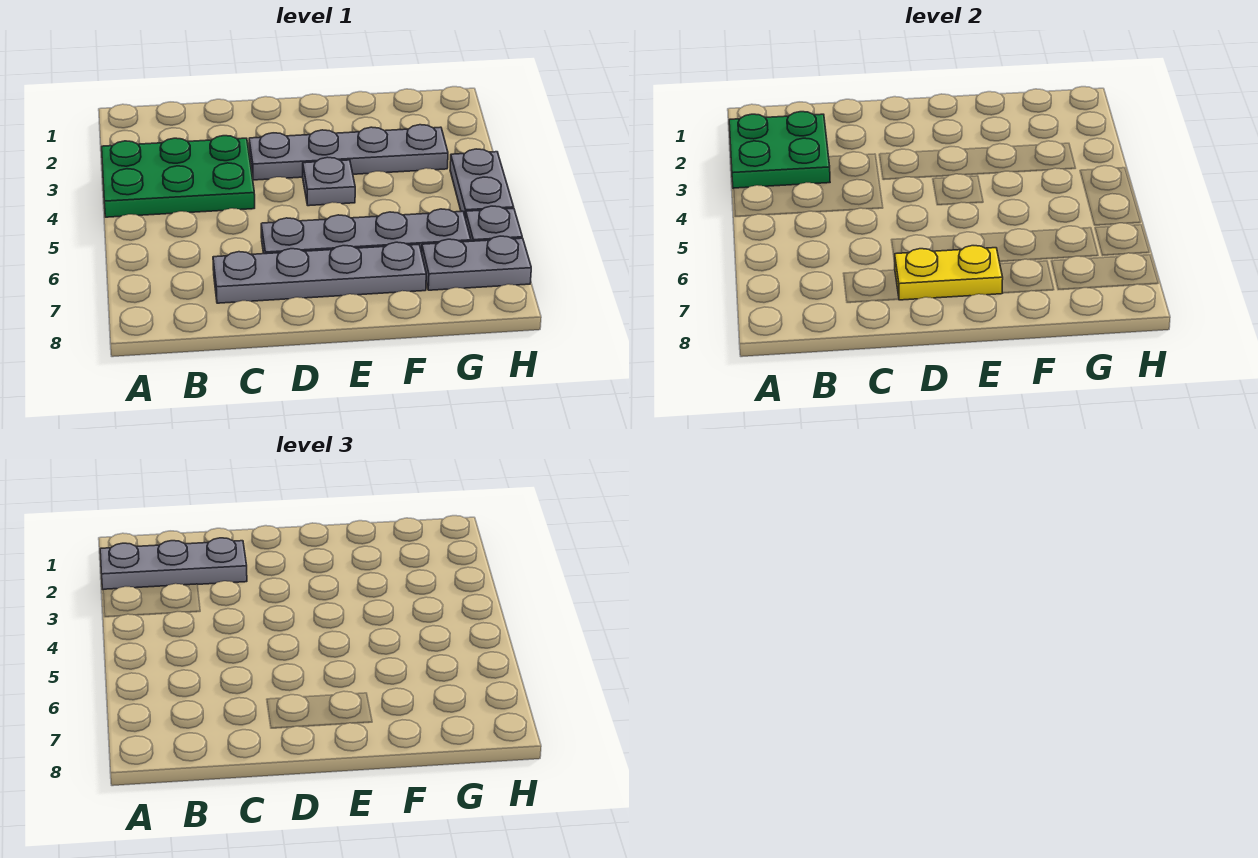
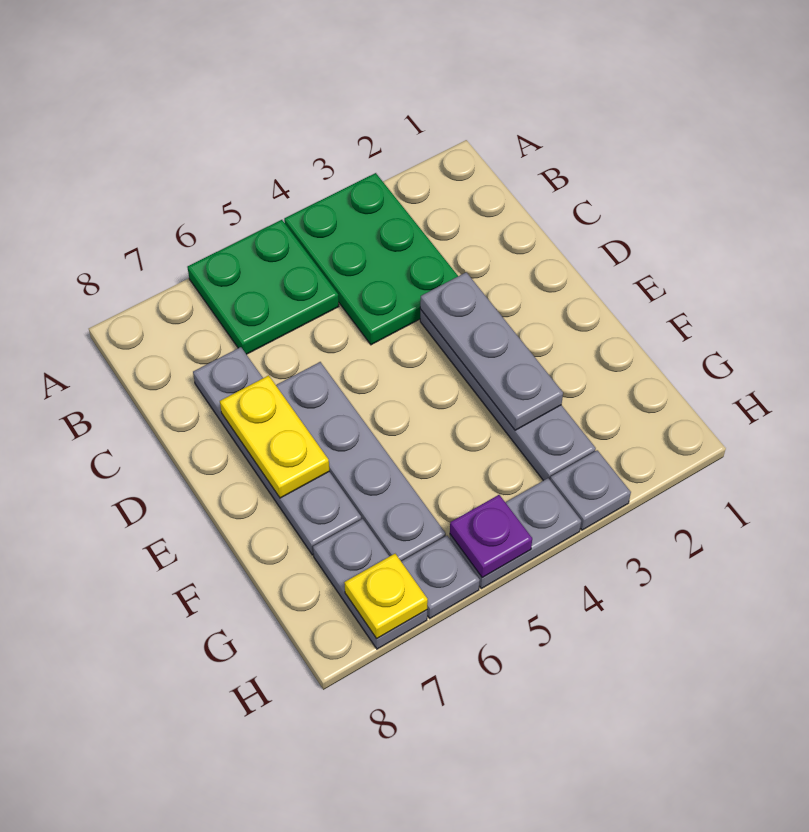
green plate A2:B3 level 2 -> green plate A5:B6 level 1
grey plate A2:C2 level 3 -> grey plate D3:F3 level 2
grey plate E4 level 1 -> grey plate H3 level 1
none -> purple plate H5 level 2
none -> yellow plate H7 level 2

